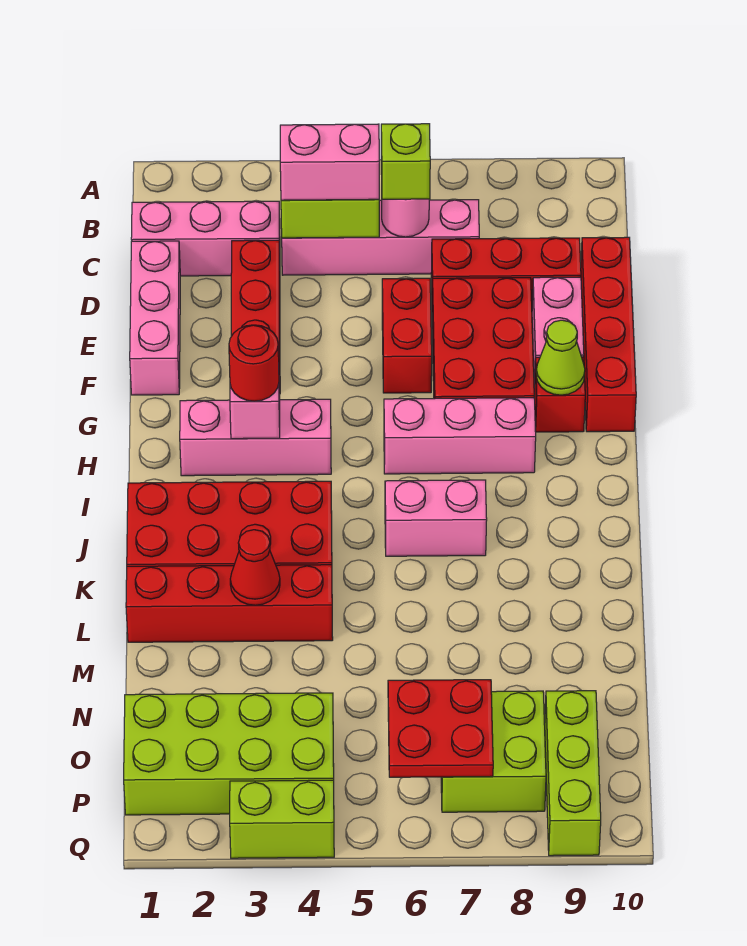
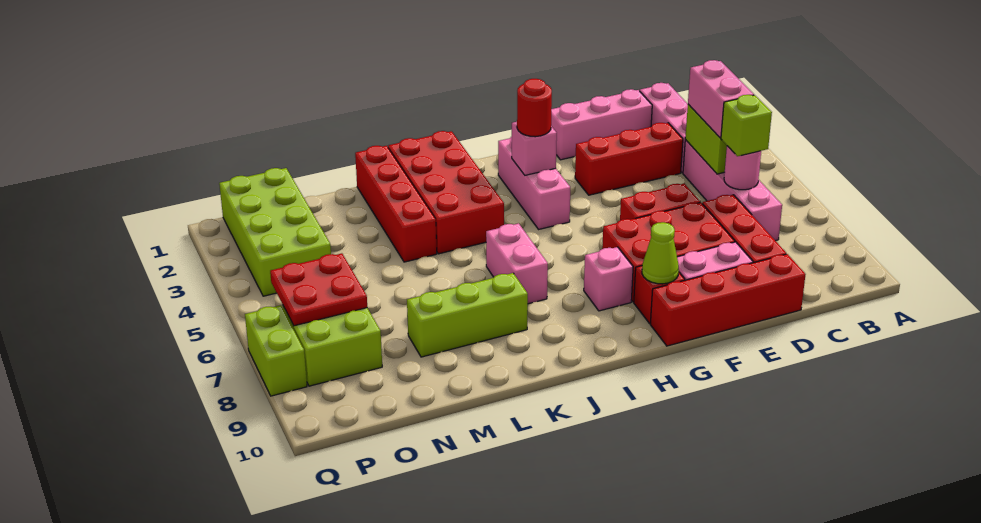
pink brick H6:H8 level 1 -> pink brick H8 level 1
red cone L3 level 2 -> none
lime brick O9:Q9 level 1 -> lime brick K8:M8 level 1
lime brick Q3:Q4 level 1 -> lime brick Q7:Q8 level 1

